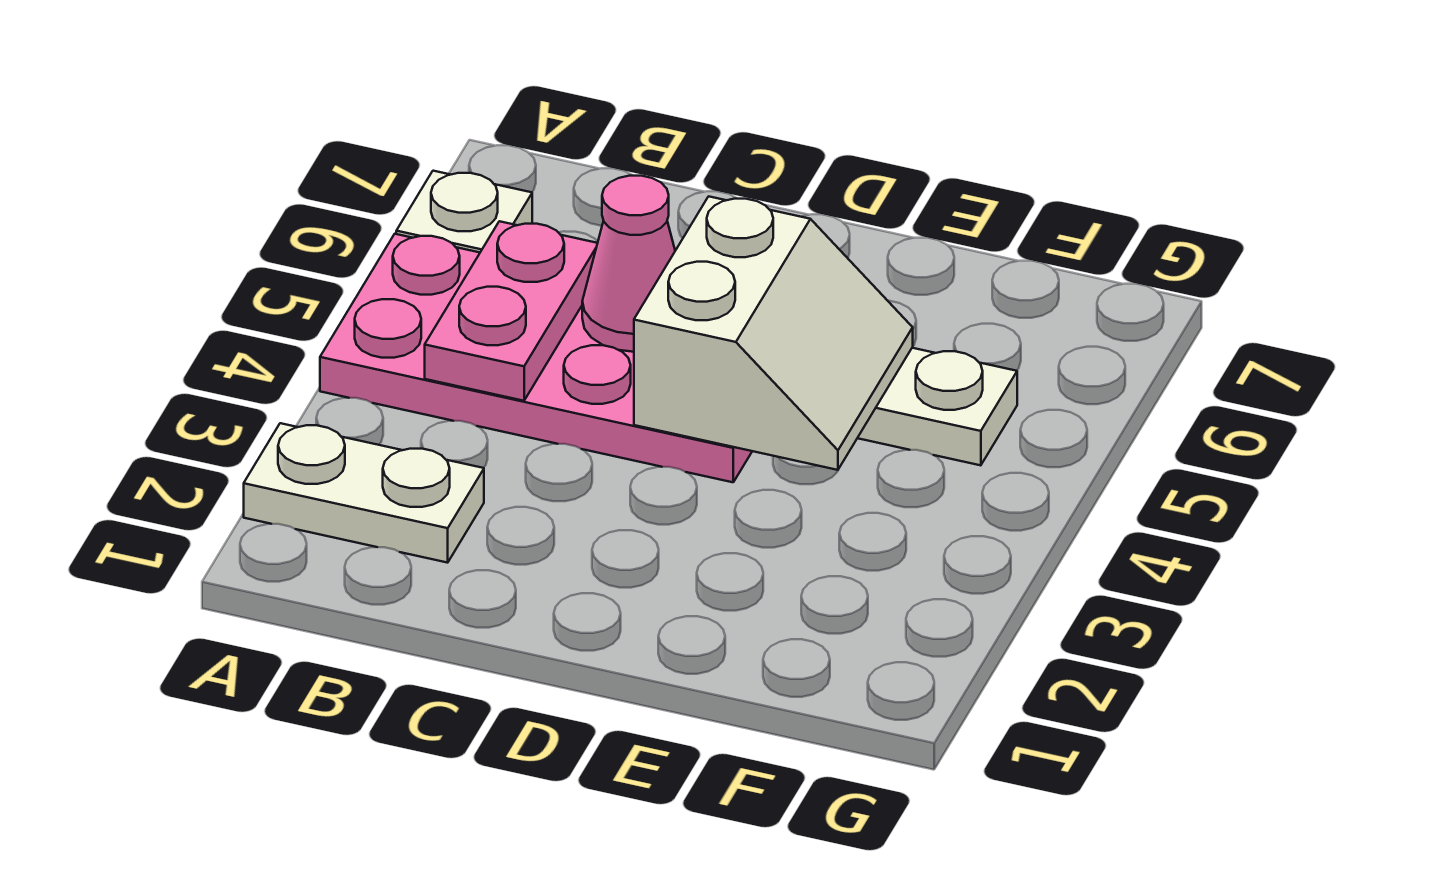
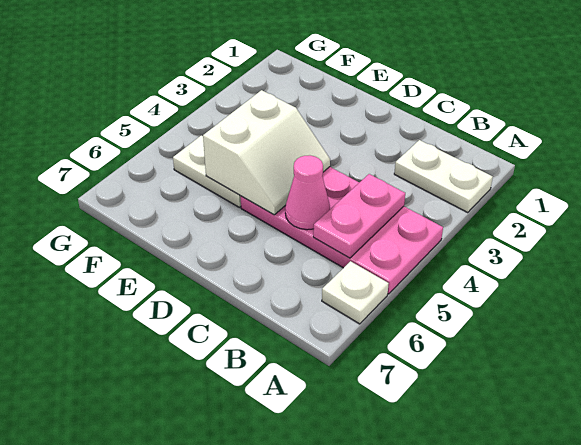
white slope D4:E5 level 2 top D -> white slope D4:E5 level 2 top E

